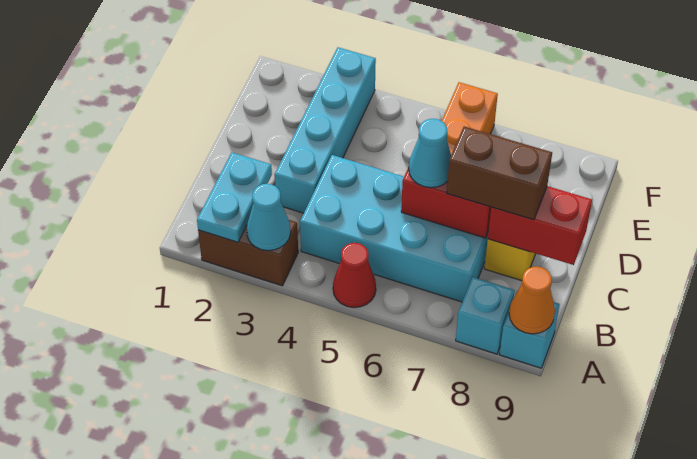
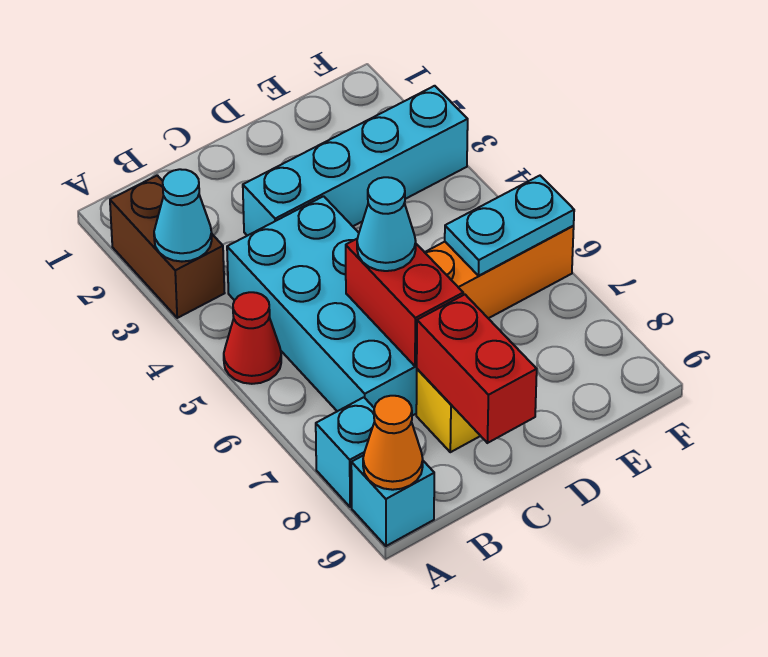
cyan plate A2:B2 level 2 -> cyan plate E6:F6 level 2
brown brick C7:C8 level 3 -> none

